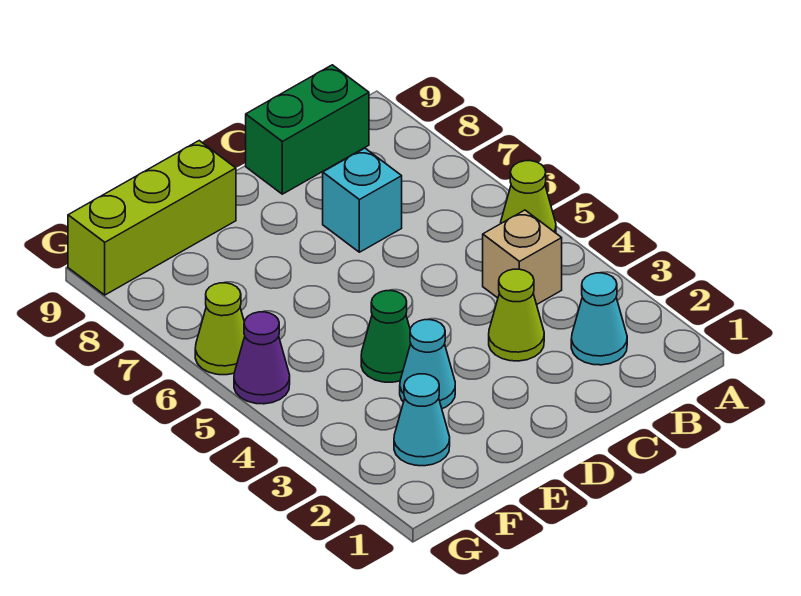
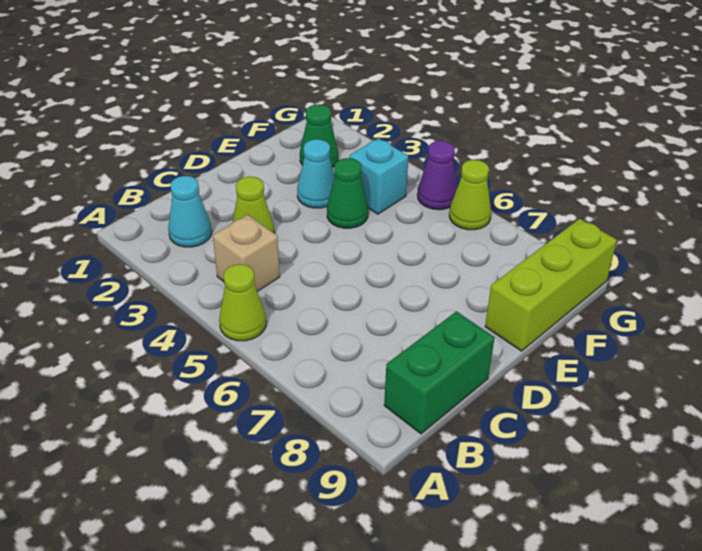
cyan brick C7 level 1 -> cyan brick F4 level 1
cyan cone F2 level 1 -> green cone F2 level 1

